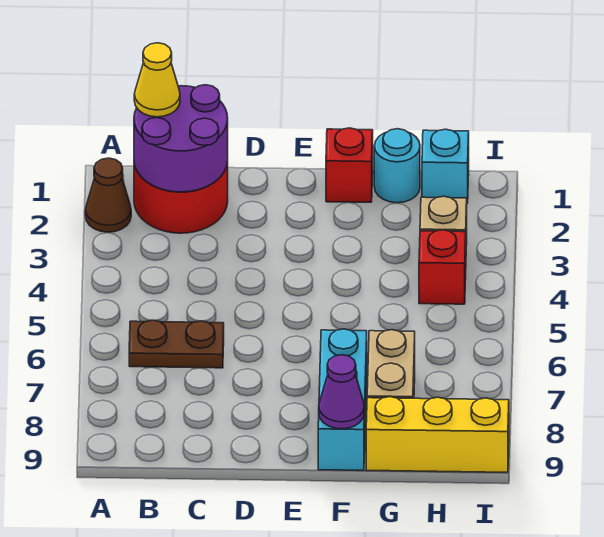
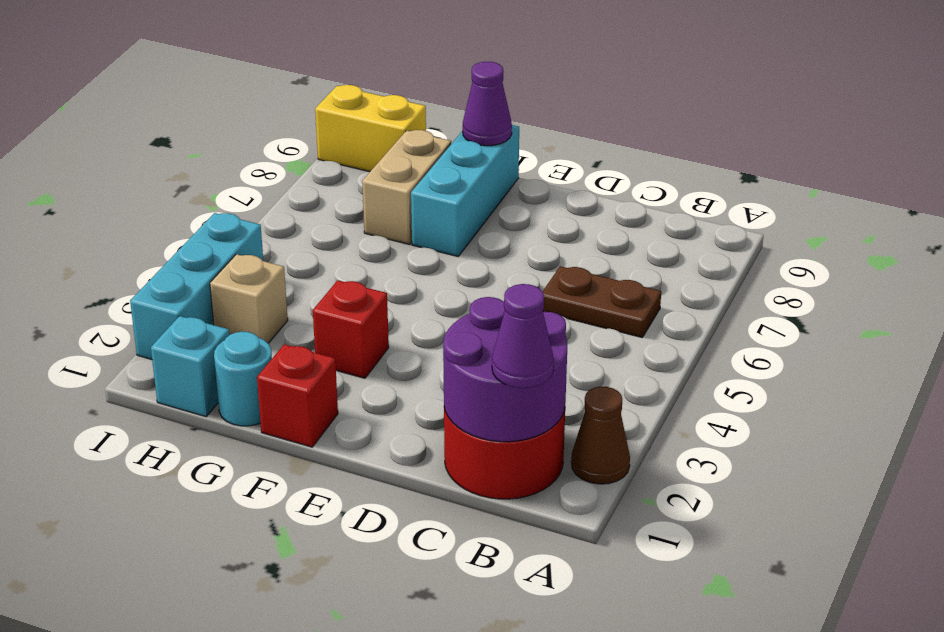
yellow cone B1 level 3 -> purple cone B1 level 3
yellow brick G9:I9 level 1 -> yellow brick H9:I9 level 1
red brick H4 level 1 -> red brick F3 level 1
none -> cyan brick I2:I4 level 1

